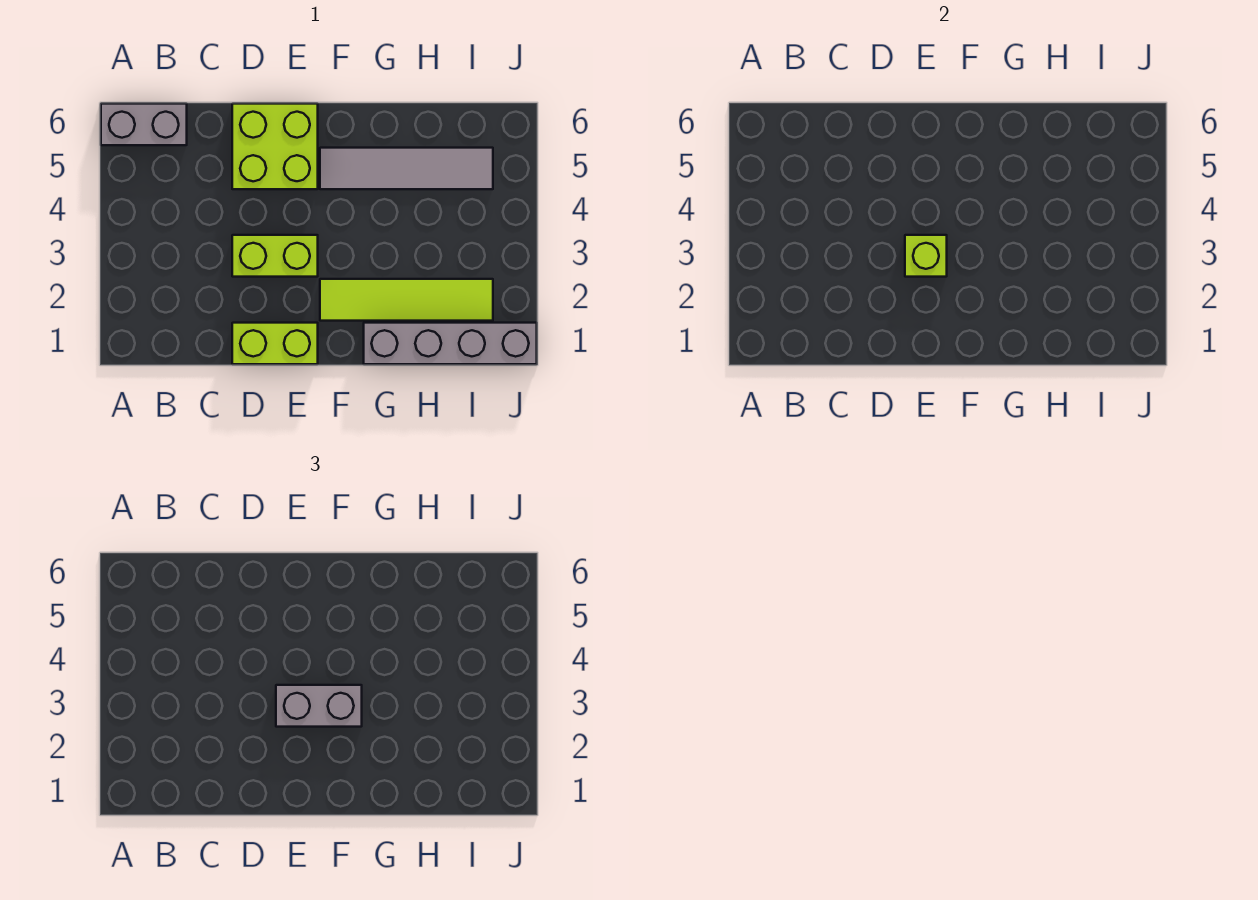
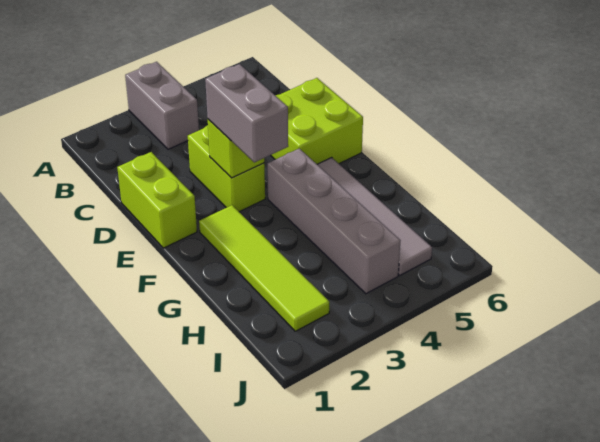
grey brick A6:B6 level 1 -> grey brick A3:B3 level 1
grey brick G1:J1 level 1 -> grey brick F4:I4 level 1

